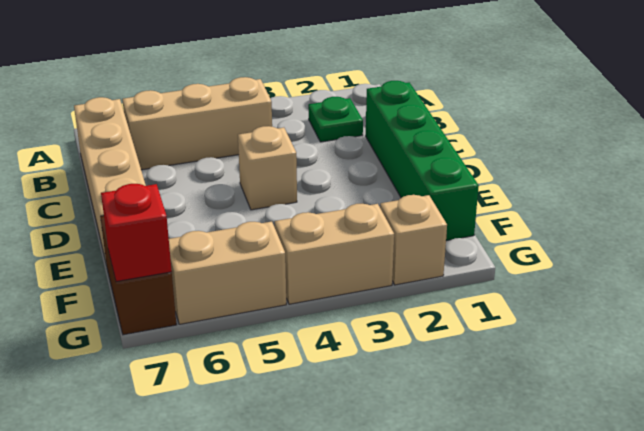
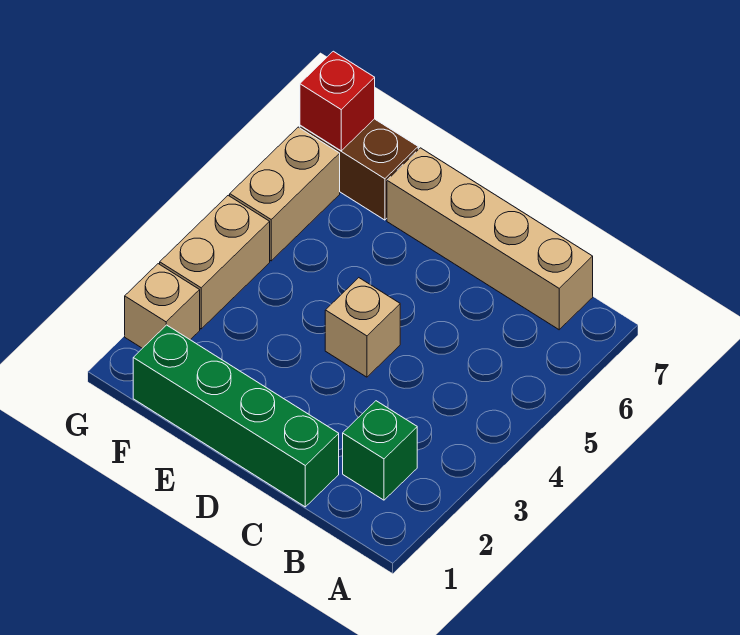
green plate B2 level 1 -> green brick B2 level 1
tan brick B4:B6 level 1 -> none

